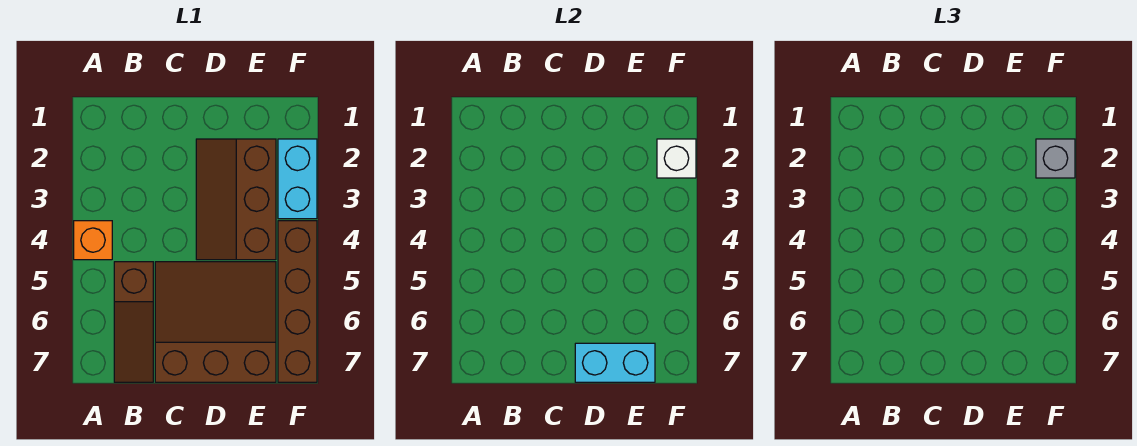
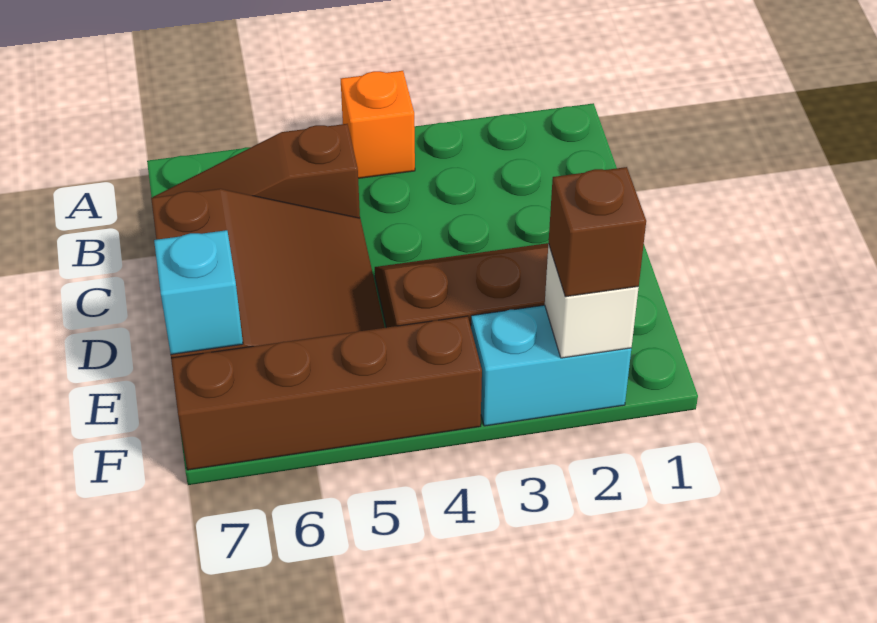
cyan brick D7:E7 level 2 -> cyan brick E7 level 2
grey brick F2 level 3 -> brown brick F2 level 3

